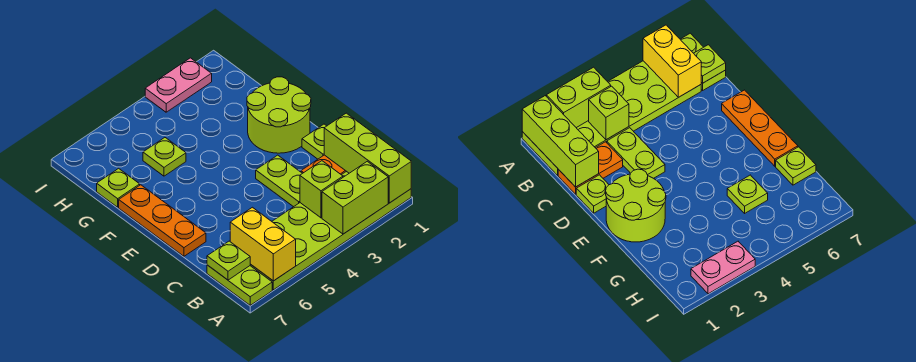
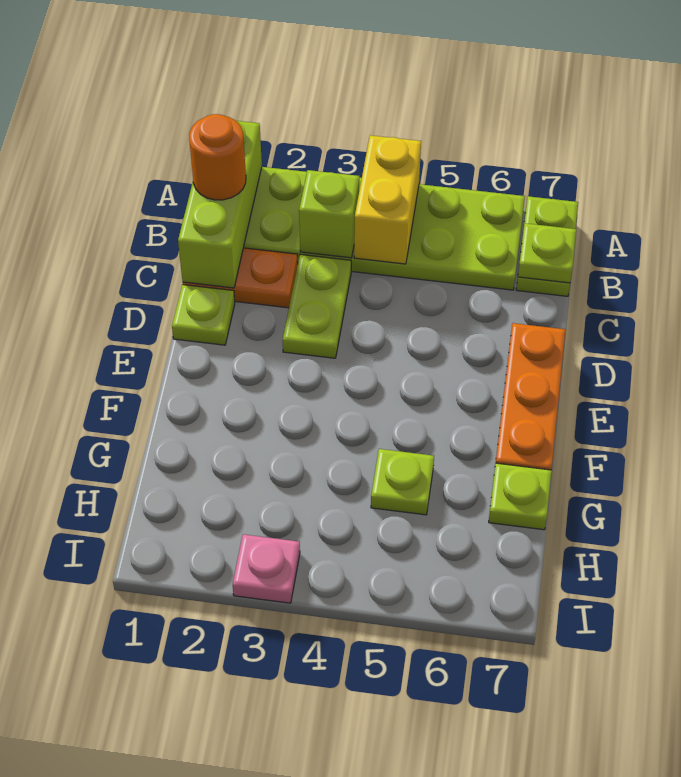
lime brick A2:A3 level 2 -> none
yellow brick A6:B6 level 2 -> yellow brick A4:B4 level 2
none -> orange round brick B1 level 3
lime round brick E1:F2 level 1 -> none
pink plate I2:I3 level 1 -> pink plate I3 level 1

